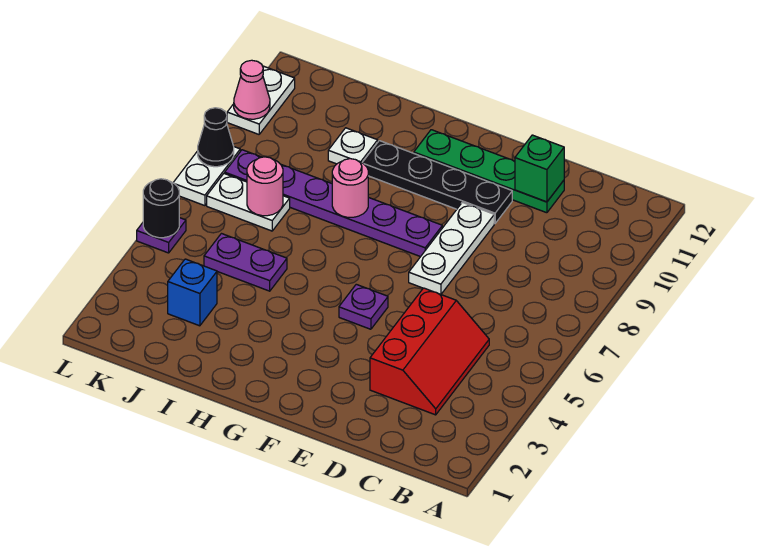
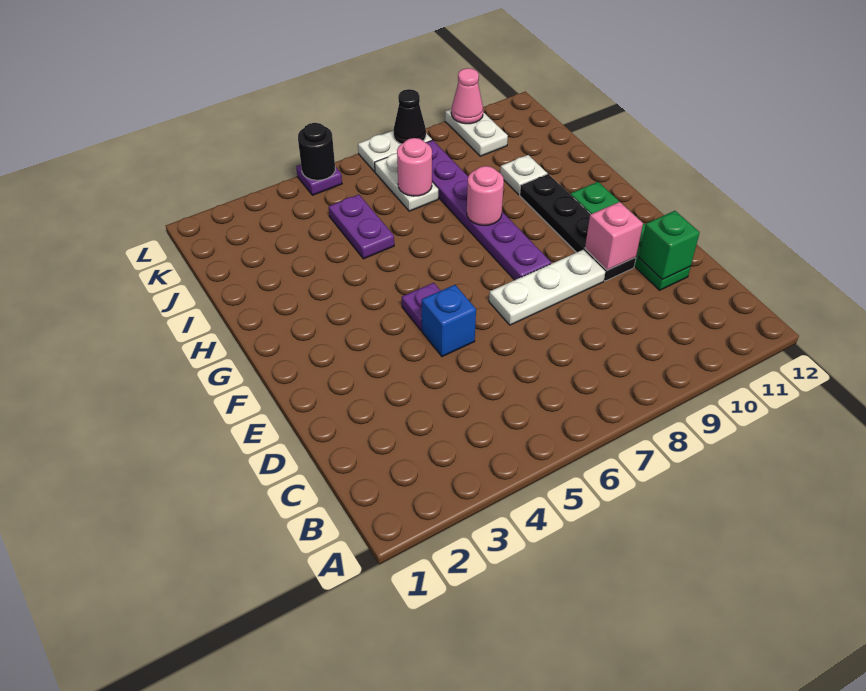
red slope C3:D5 level 1 top D -> none
none -> pink brick E10 level 2
blue brick J3 level 1 -> blue brick E5 level 1
white plate L10:L11 level 1 -> white plate K10:L10 level 1

